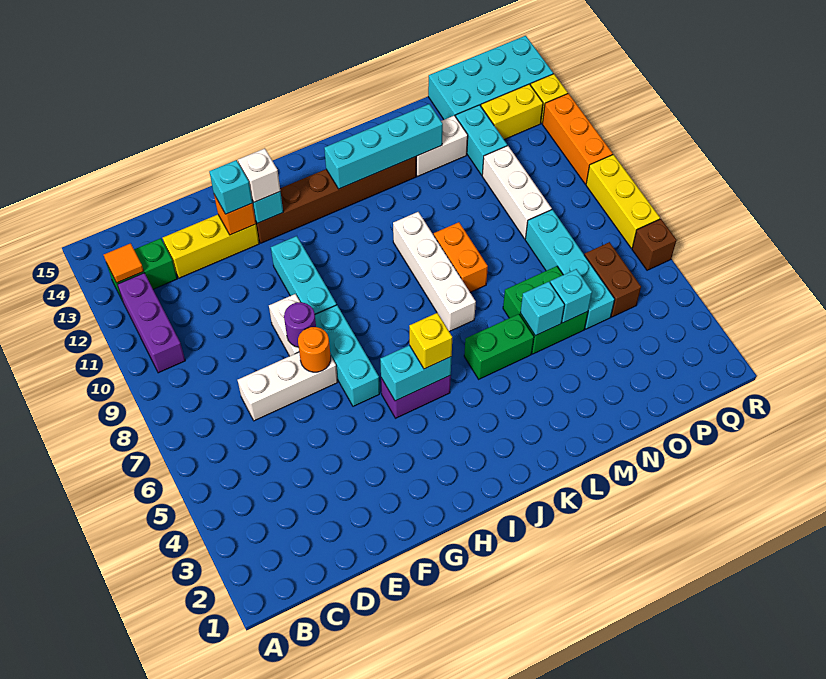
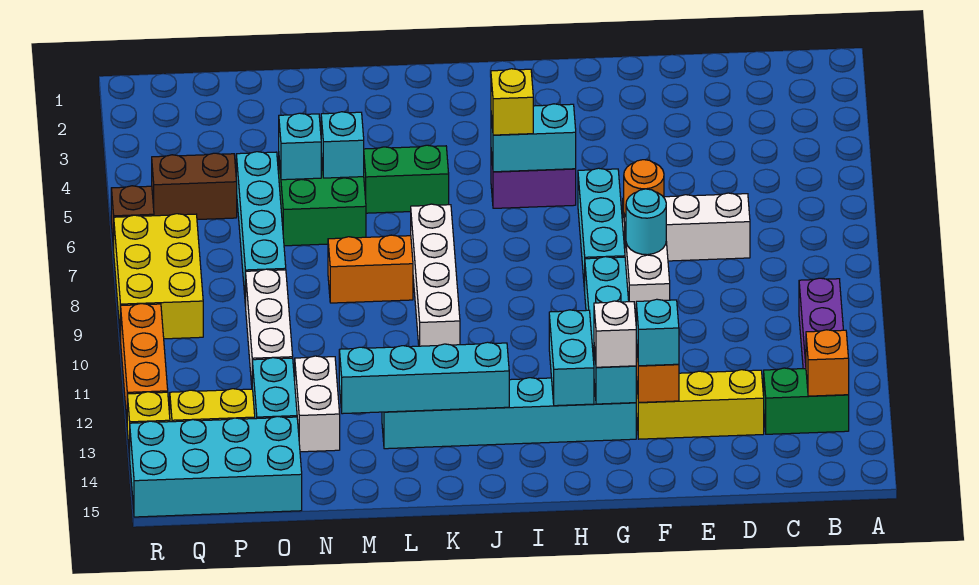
orange tile B13 level 2 -> orange brick B13 level 2
purple round brick F8 level 2 -> cyan round brick F8 level 2
brown brick G13:L13 level 1 -> cyan brick G13:L13 level 1
none -> cyan brick H12:H13 level 2
orange brick L8:L9 level 1 -> orange brick L8:M8 level 1
white brick M13:N13 level 1 -> white brick N12:N13 level 1
brown brick P5:P6 level 1 -> brown brick P5:Q5 level 1
yellow brick R7:R9 level 1 -> yellow brick Q7:R9 level 1

